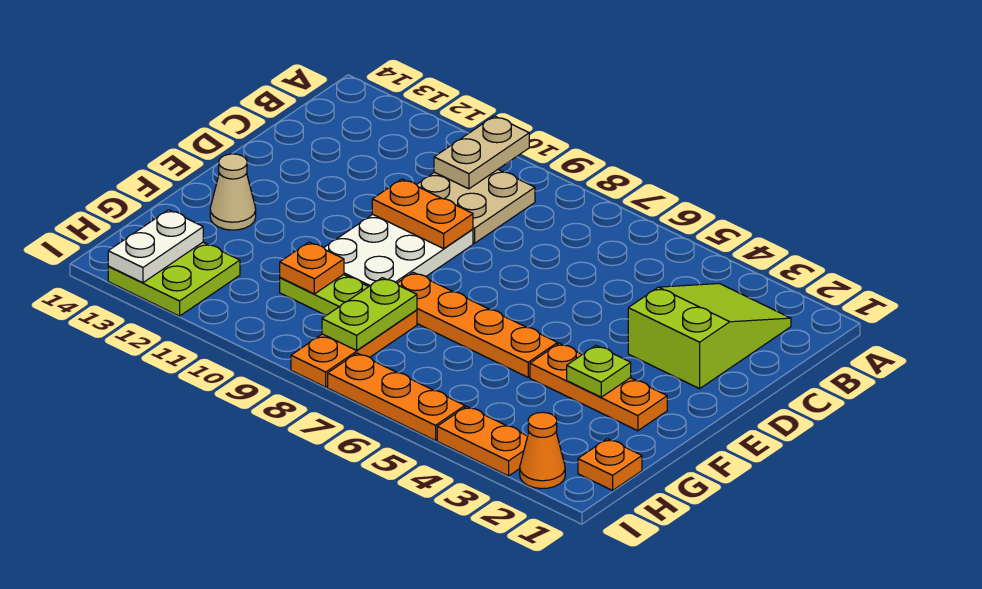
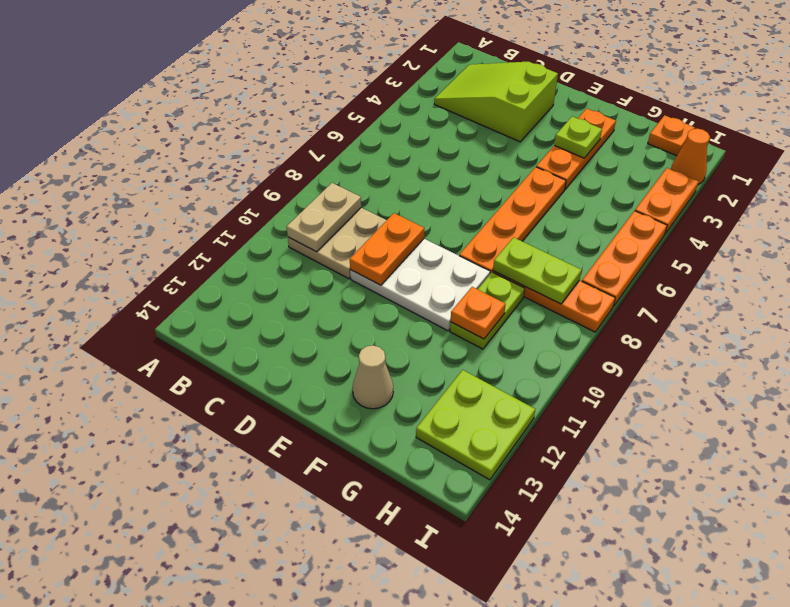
tan plate A10:B10 level 2 -> tan plate B9:B10 level 2
white plate H13:I13 level 2 -> none

